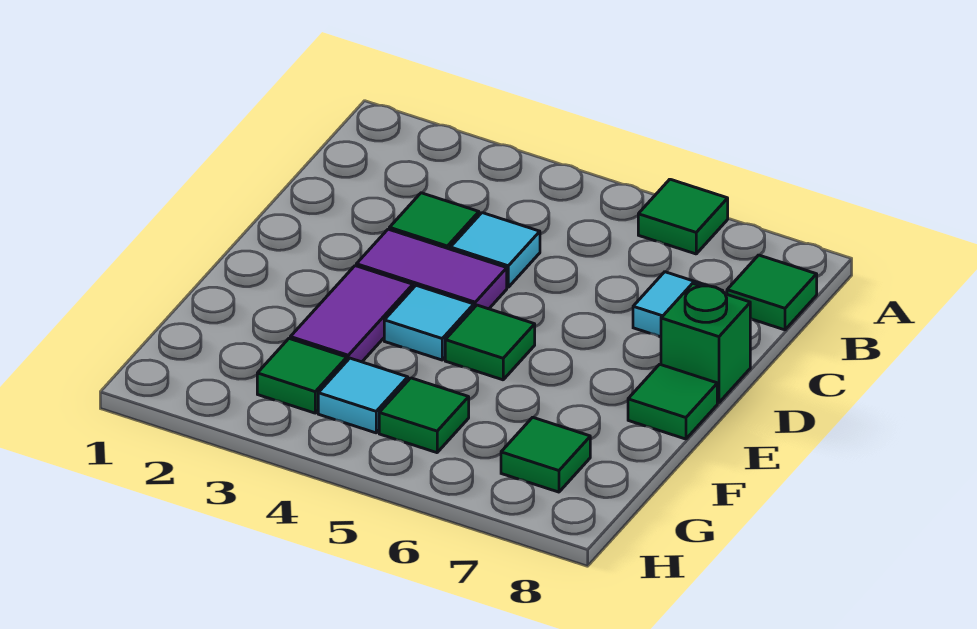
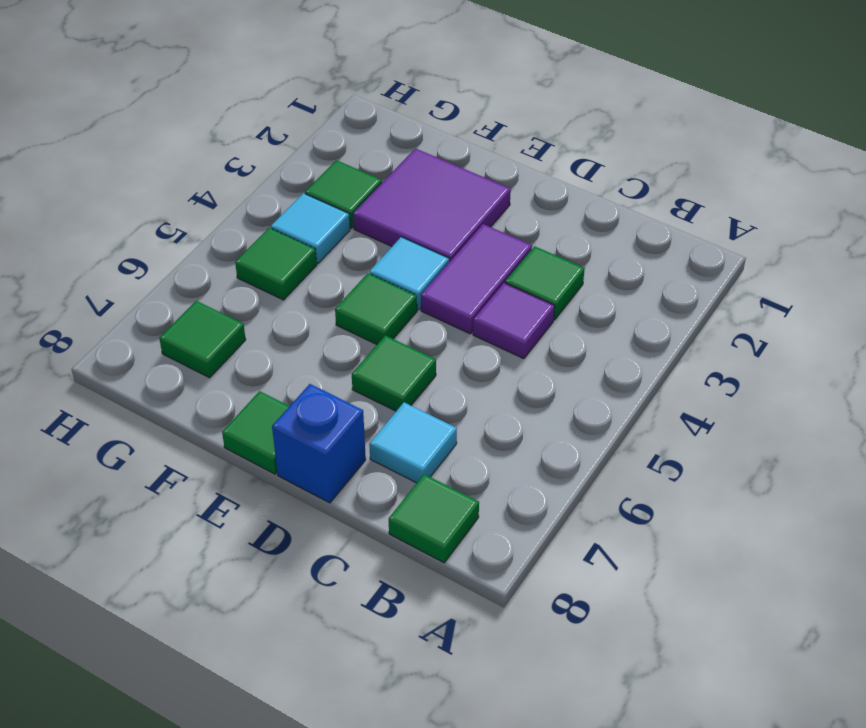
green tile A6 level 1 -> green tile D6 level 1
cyan tile C4 level 1 -> purple tile C4 level 1
green brick D8 level 1 -> blue brick D8 level 1
purple tile E3:F3 level 1 -> purple tile E2:F3 level 1

